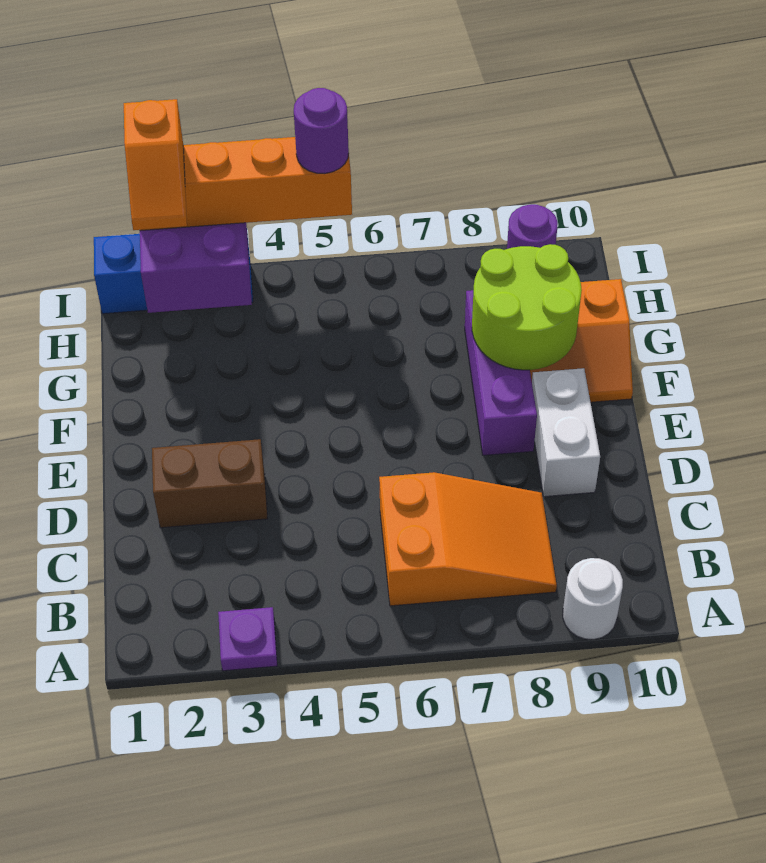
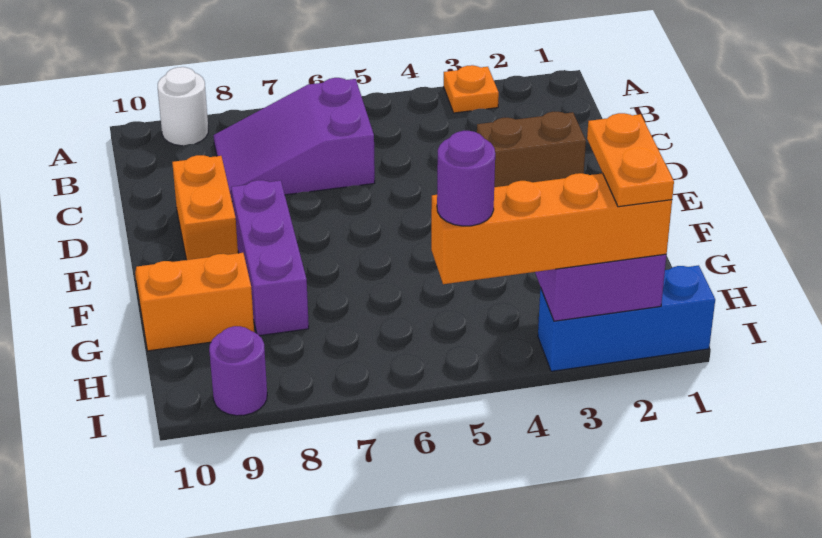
purple plate A3 level 1 -> orange plate A3 level 1
orange slope B6:C8 level 1 top 6 -> purple slope B6:C8 level 1 top 6
white brick D9:E9 level 1 -> orange brick D9:E9 level 1
lime round brick F8:G9 level 2 -> none
orange slope H2:I2 level 4 top I -> orange plate H2:I2 level 4

